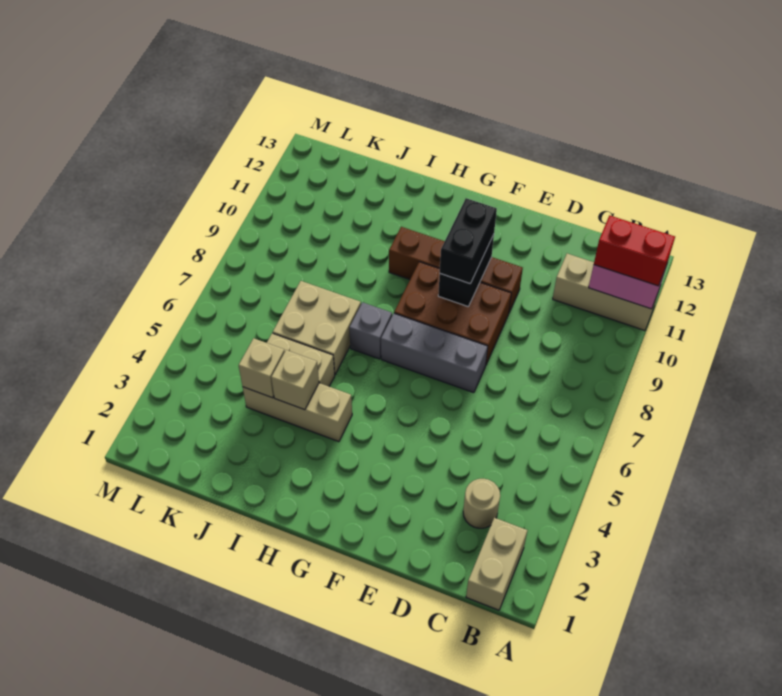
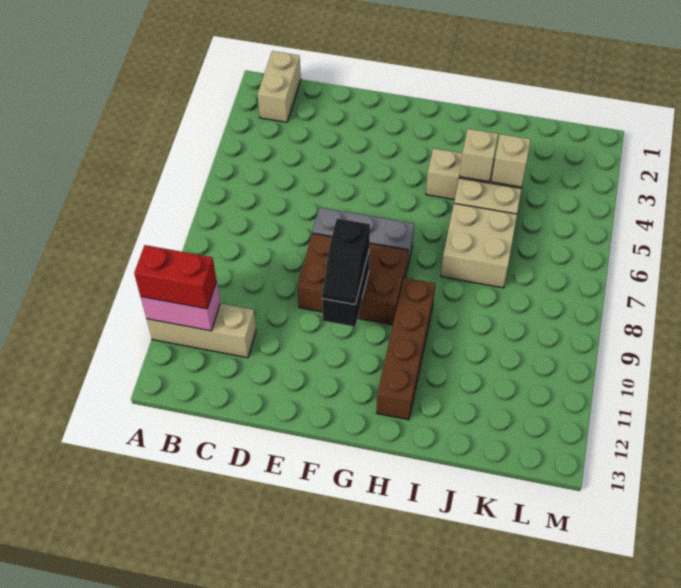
tan round brick C3 level 1 -> none
brown brick E10:H10 level 1 -> brown brick H9:H12 level 1
black brick F9:F10 level 3 -> black slope F9:F10 level 3 top 9
grey brick H7 level 1 -> none

